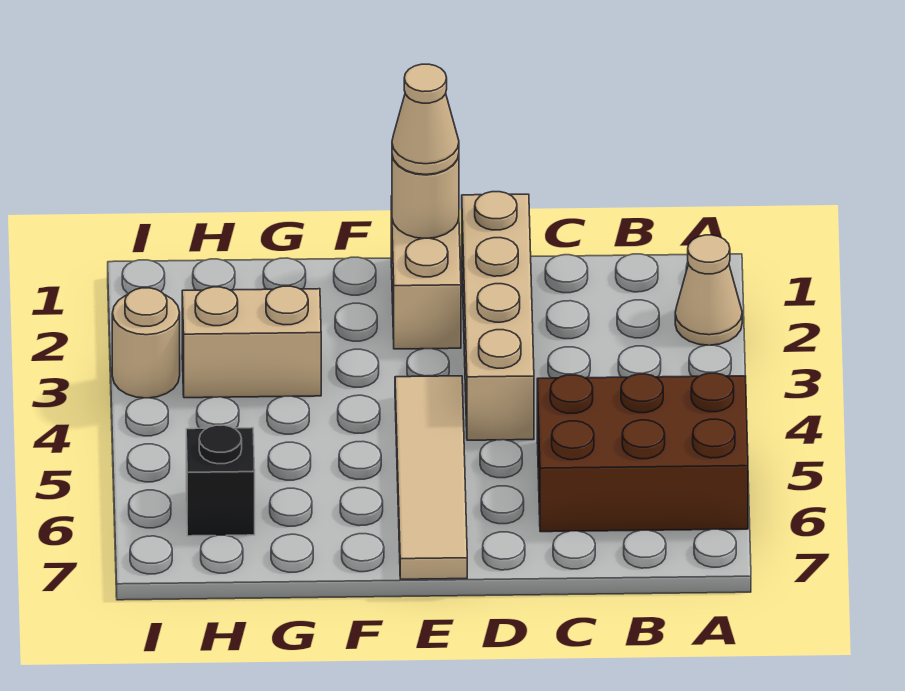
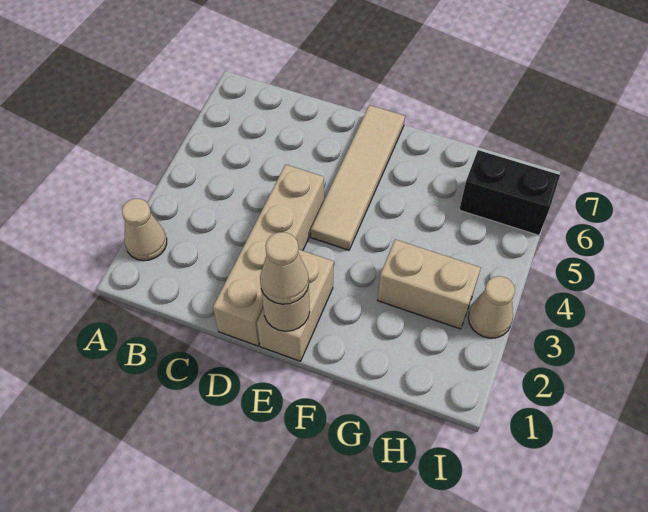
brown brick A5:C6 level 1 -> none
black brick H6 level 1 -> black brick H6:I6 level 1
tan round brick I3 level 1 -> tan cone I3 level 1

